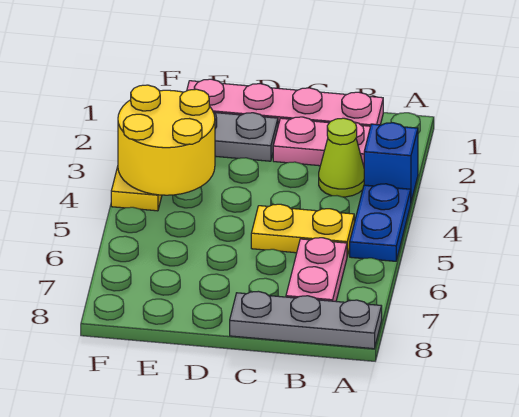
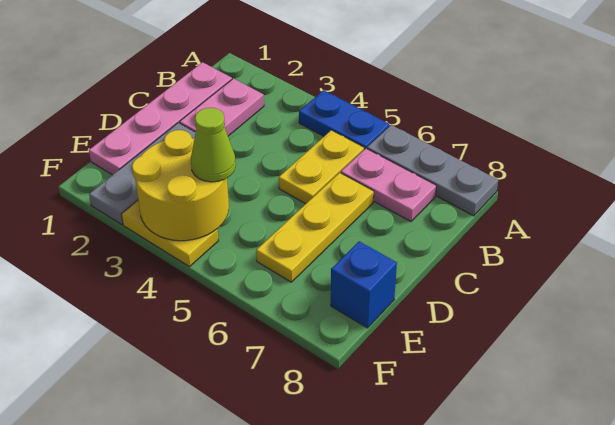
blue brick A3 level 1 -> blue brick E8 level 1
grey plate A8:C8 level 1 -> grey plate A6:A8 level 1
lime cone B3 level 1 -> lime cone E4 level 3
none -> yellow plate C6:E6 level 1

